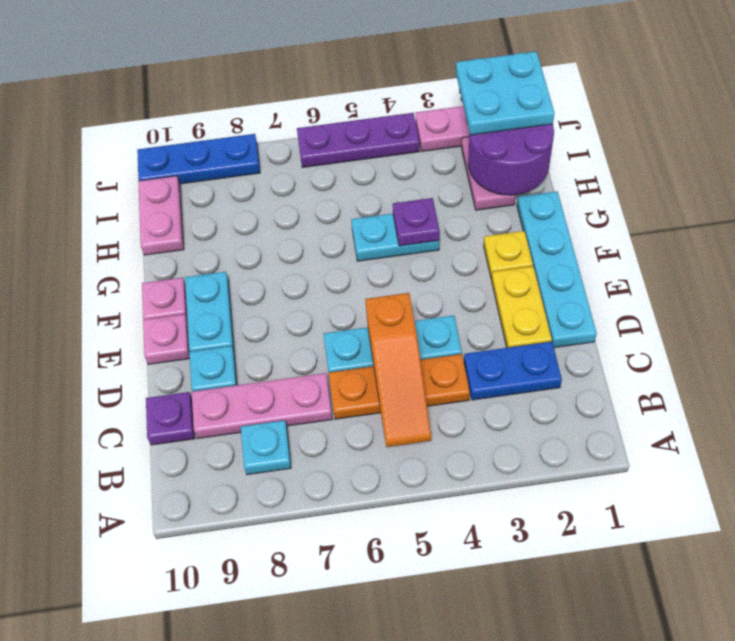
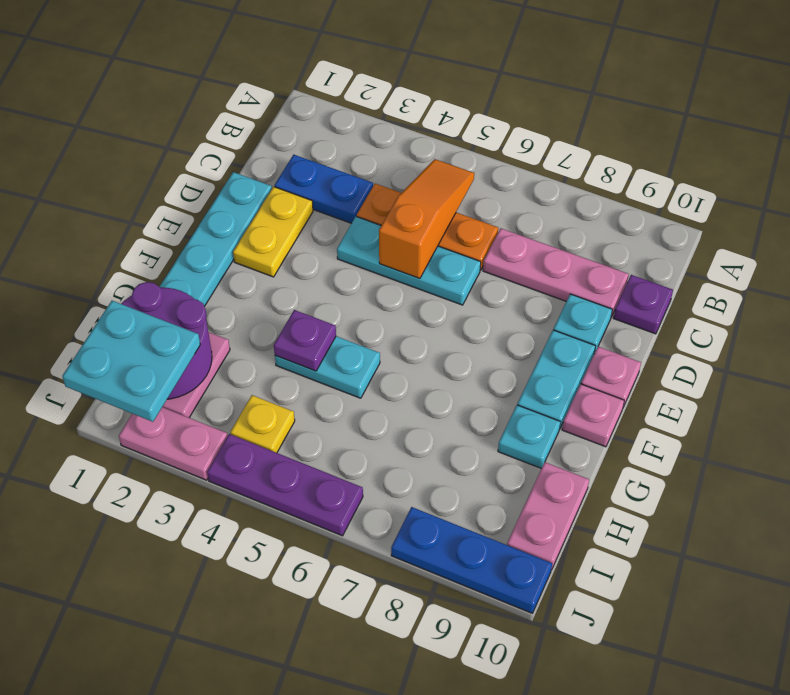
cyan plate B8 level 1 -> cyan plate G9 level 1
yellow plate F2 level 1 -> yellow plate I4 level 1

